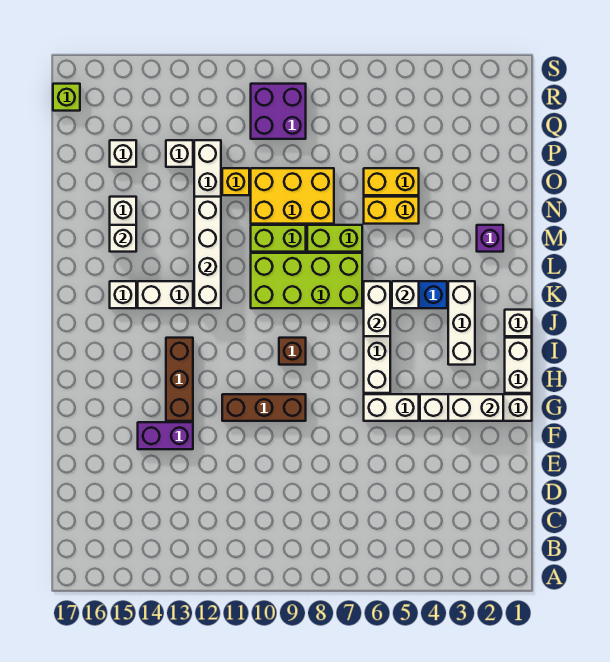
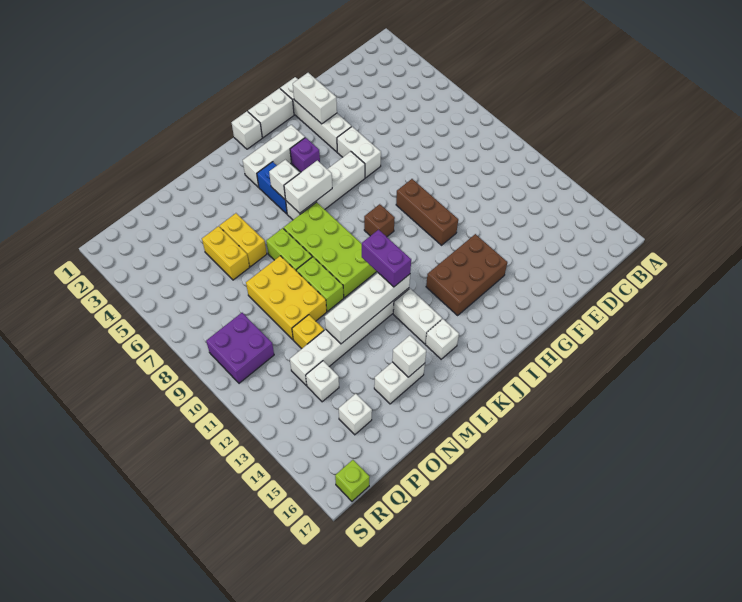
purple brick F13:F14 level 1 -> purple brick K11:K12 level 3
brown brick G13:I13 level 1 -> brown brick G13:I14 level 1
purple brick M2 level 1 -> purple brick I4 level 1

